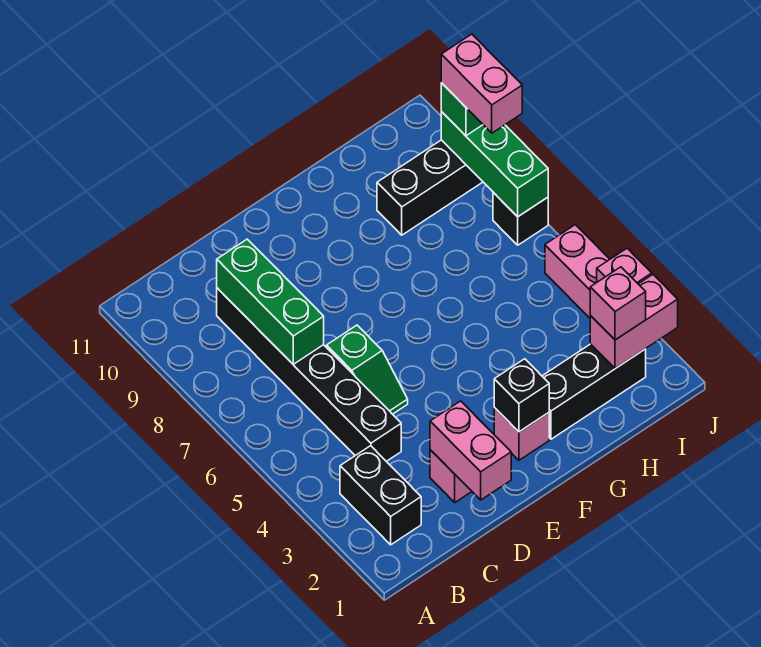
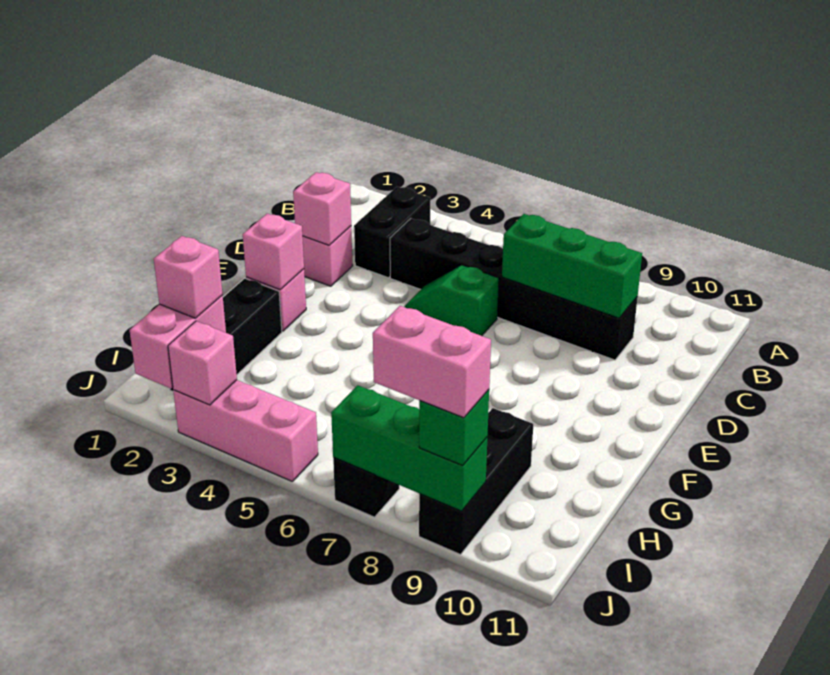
black brick B2:B3 level 1 -> black brick B3:C3 level 1
pink brick D1:D2 level 2 -> pink brick D2 level 2
black brick F2 level 2 -> pink brick F2 level 2

